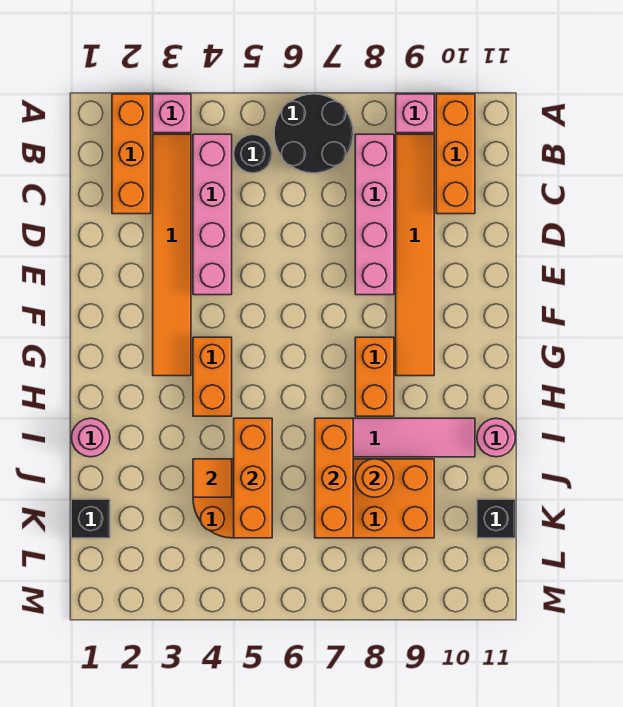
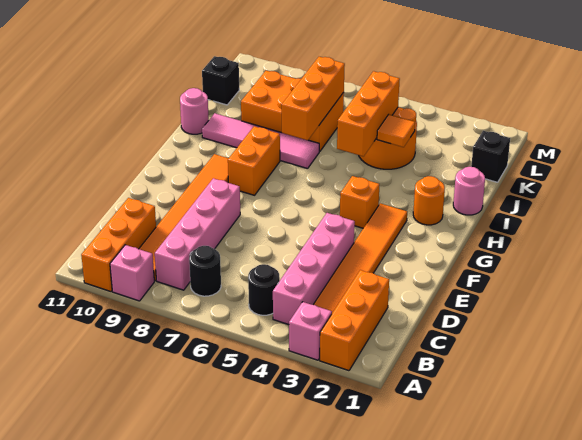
black round brick A6:B7 level 1 -> black round brick B7 level 1
orange brick G4:H4 level 1 -> orange brick G4 level 1
orange round brick J8 level 2 -> orange round brick H2 level 1

